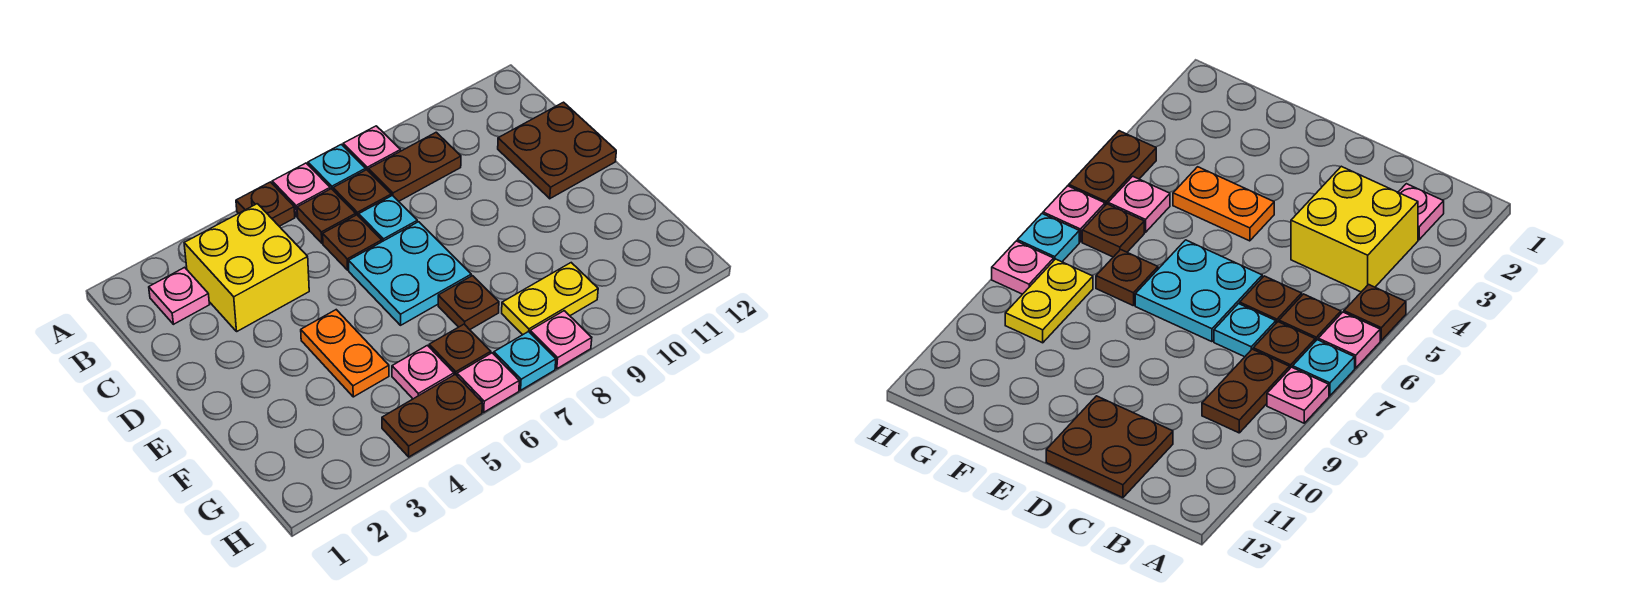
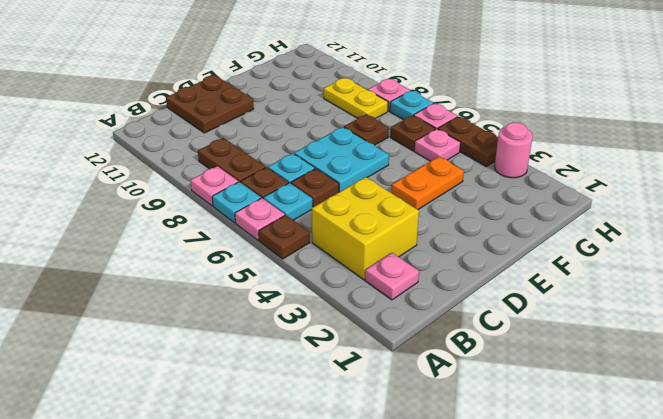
brown plate B6 level 1 -> cyan plate B6 level 1
none -> pink round brick H3 level 1

